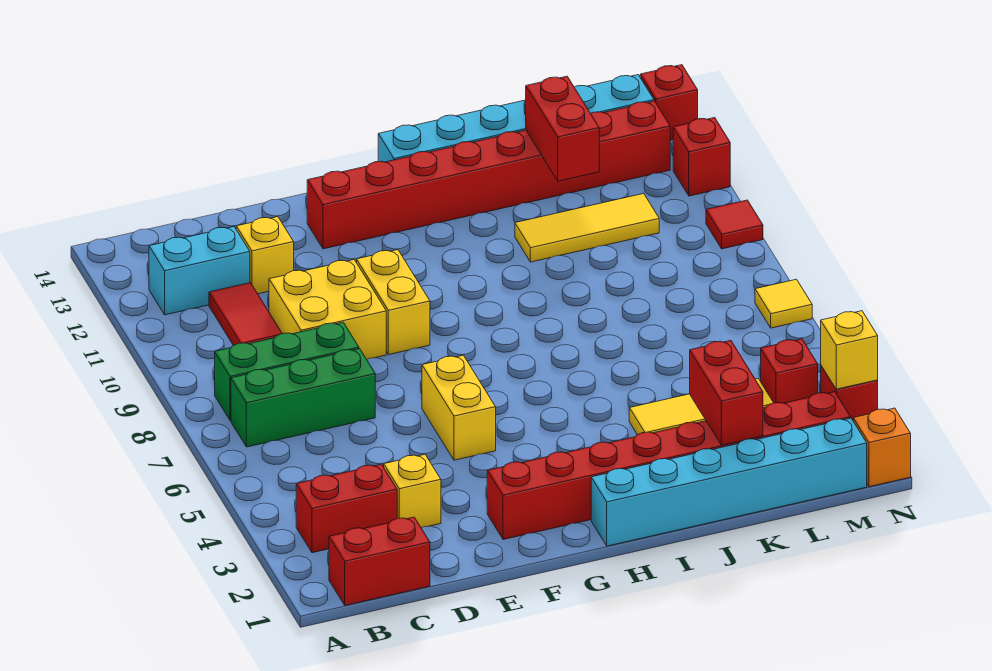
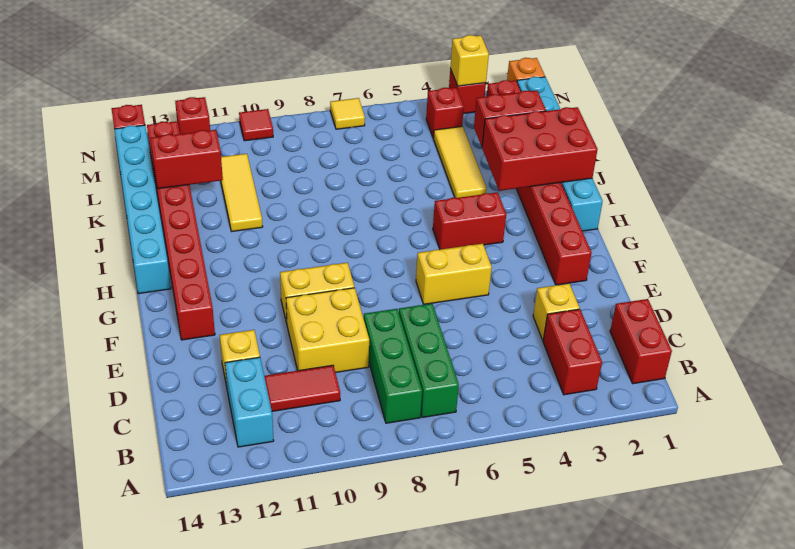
none -> red brick H4:H5 level 1
none -> red brick I1:J3 level 2

